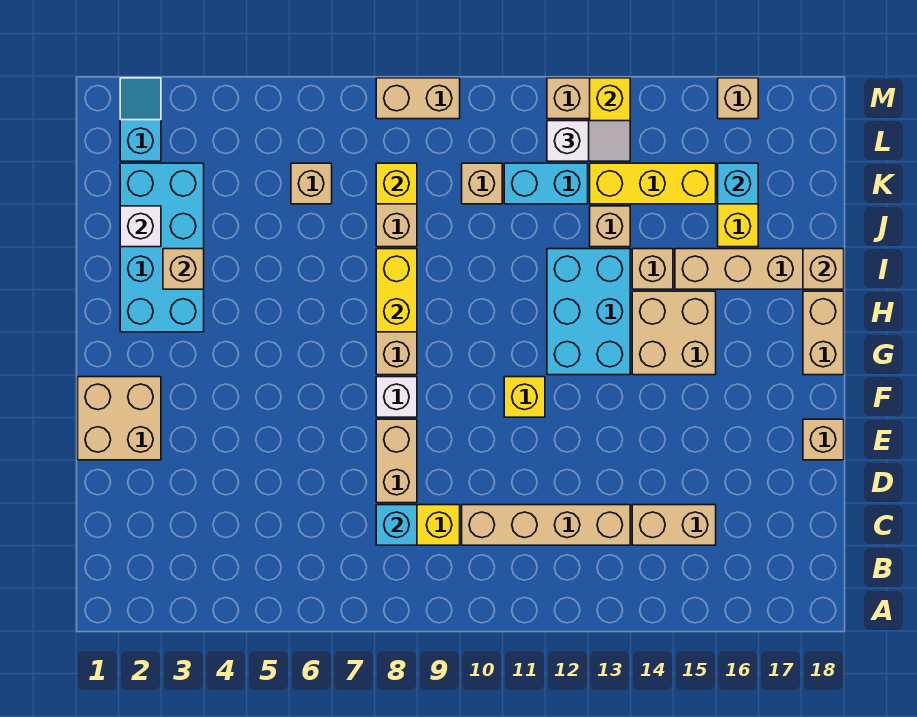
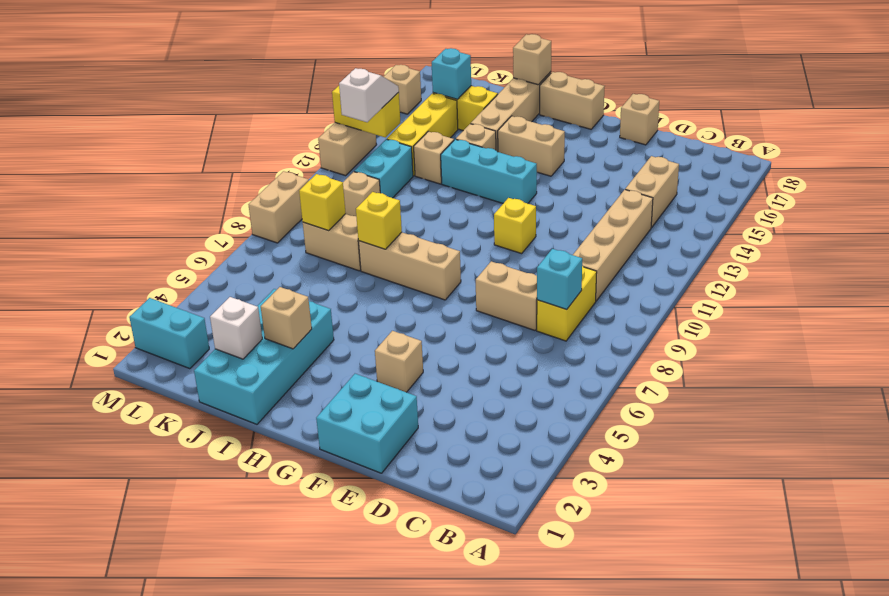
tan brick E1:F2 level 1 -> cyan brick E1:F2 level 1
white brick F8 level 1 -> none
cyan brick G12:I13 level 1 -> cyan brick G13:I13 level 1
tan brick G14:H15 level 1 -> tan brick G15:H15 level 1
cyan brick H2:K3 level 1 -> cyan brick I1:J4 level 1
yellow brick H8:I8 level 2 -> yellow brick I8 level 2
tan brick K6 level 1 -> tan brick F4 level 1
cyan slope L2:M2 level 1 top L -> cyan brick L2:M2 level 1

